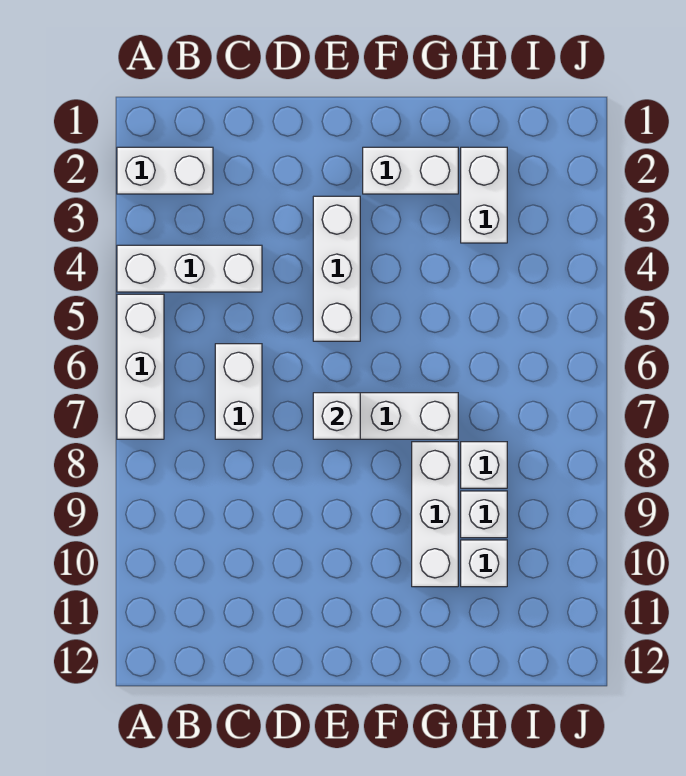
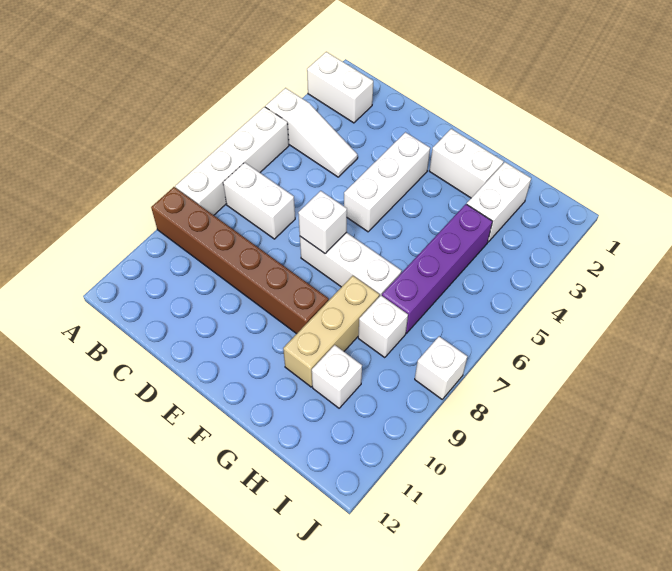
white brick A4:C4 level 1 -> white slope A4:C4 level 1 top A
white brick A5:A7 level 1 -> white brick A5:A8 level 1
none -> brown brick A9:F9 level 1
white brick C6:C7 level 1 -> white brick B7:C7 level 1
white brick G8:G10 level 1 -> tan brick G8:G10 level 1
none -> purple brick H4:H7 level 1
white brick H9 level 1 -> white brick J8 level 1

